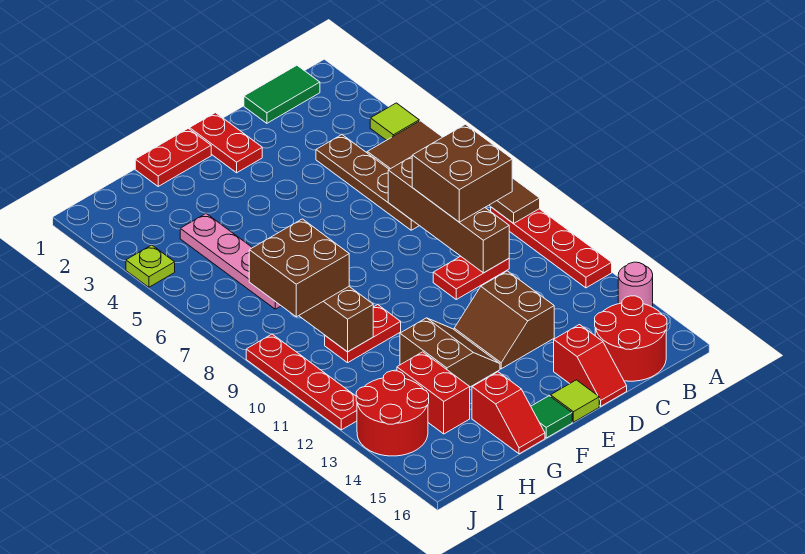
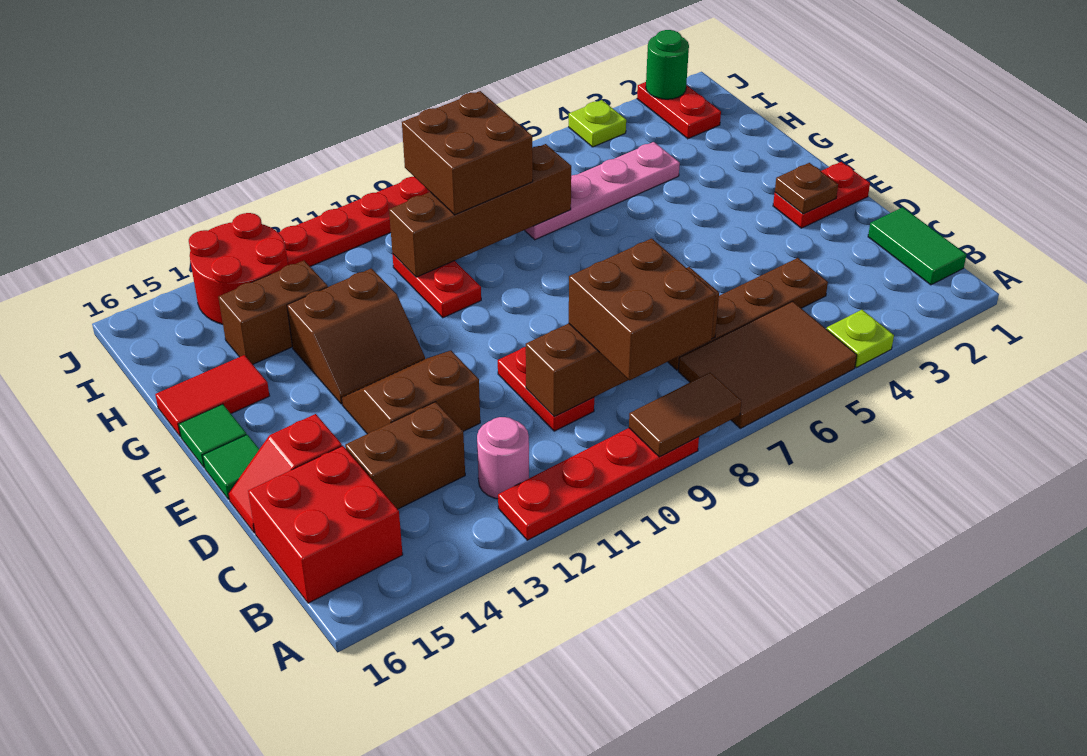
lime tile A4 level 1 -> lime plate A4 level 1
pink round brick A14 level 1 -> pink round brick B12 level 1
red round brick B15:C16 level 1 -> red brick B15:C16 level 1
none -> brown brick C13:C14 level 1
none -> brown plate E2 level 2
lime tile E16 level 1 -> green tile E16 level 1
red plate F1:G1 level 1 -> red plate I2:J2 level 1
red slope G15:G16 level 1 top 15 -> red tile G15:G16 level 1
red brick H13:H14 level 1 -> brown brick H13:H14 level 1
none -> green round brick J2 level 2

